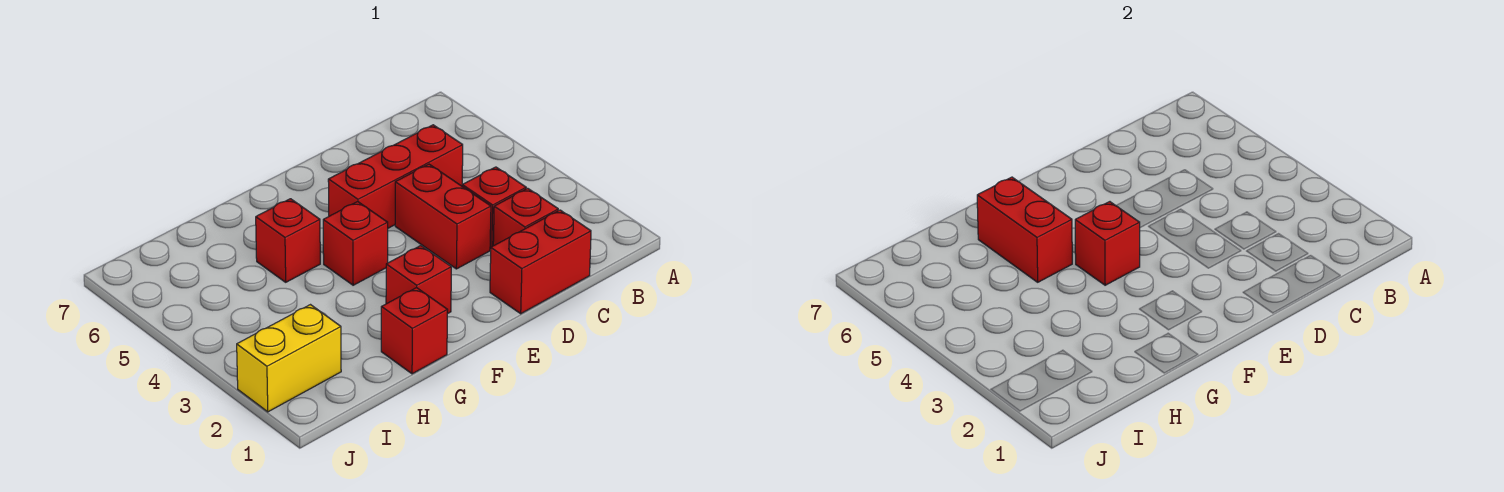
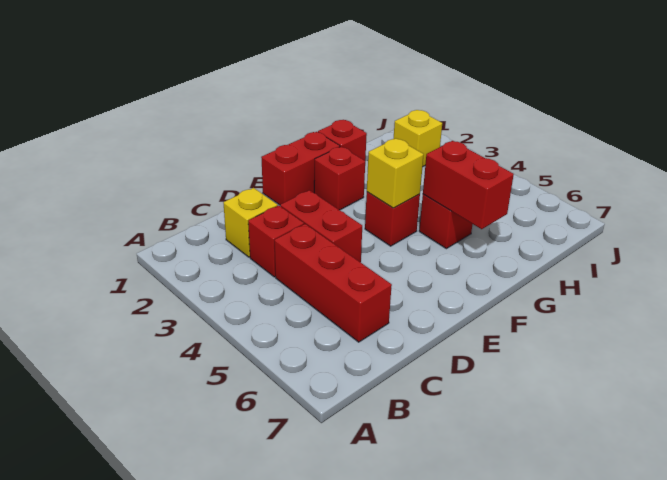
red brick C1:D1 level 1 -> red brick E1:F1 level 1
red brick C2 level 1 -> yellow brick C2 level 1
red brick C5:E5 level 1 -> red brick C4:C6 level 1
red brick F4 level 2 -> yellow brick F4 level 2
yellow brick I2:J2 level 1 -> yellow brick I2 level 1

